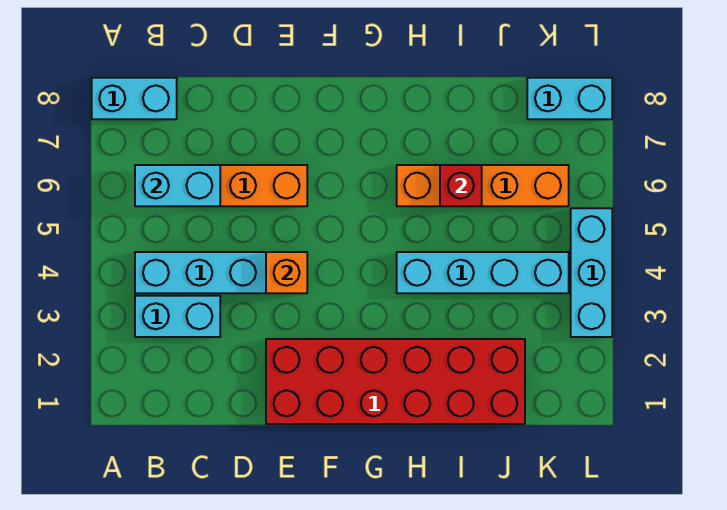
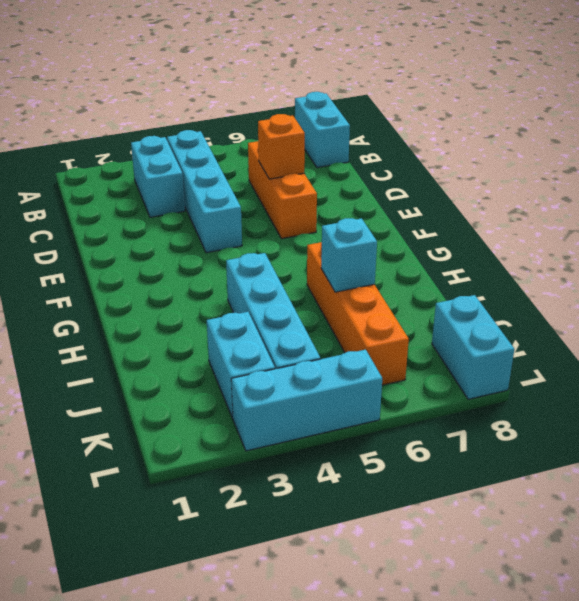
cyan brick B6:C6 level 2 -> cyan brick J3:K3 level 1
red brick E1:J2 level 1 -> none
orange brick E4 level 2 -> orange brick D6 level 2
red brick I6 level 2 -> cyan brick I6 level 2

